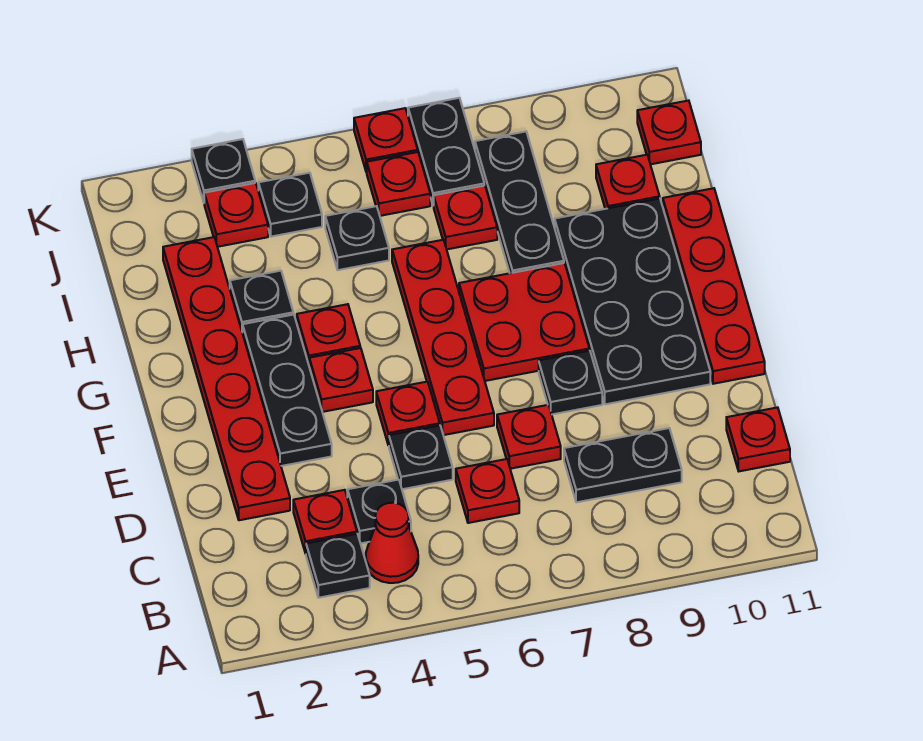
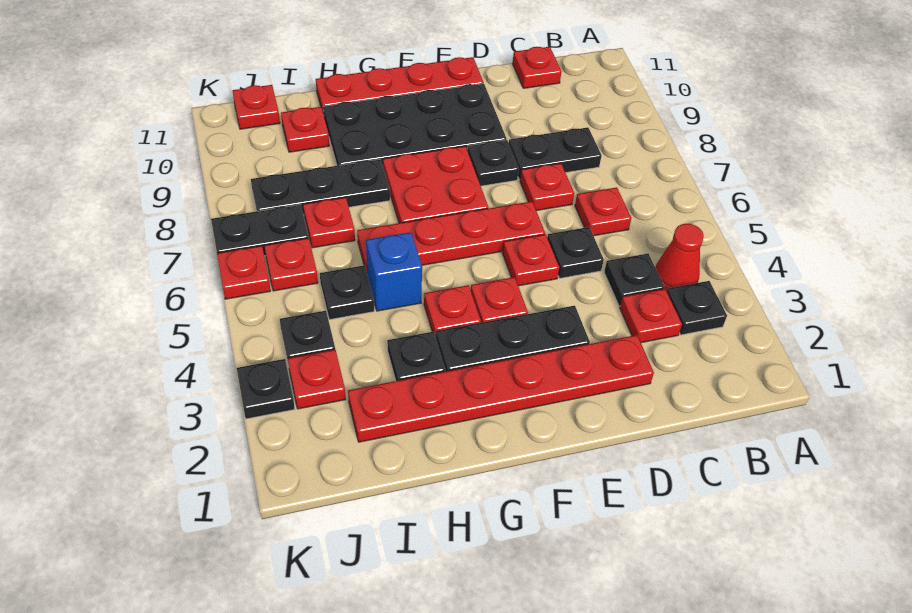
black plate C8:C9 level 1 -> black plate C8:D8 level 1
none -> blue brick H5 level 1

